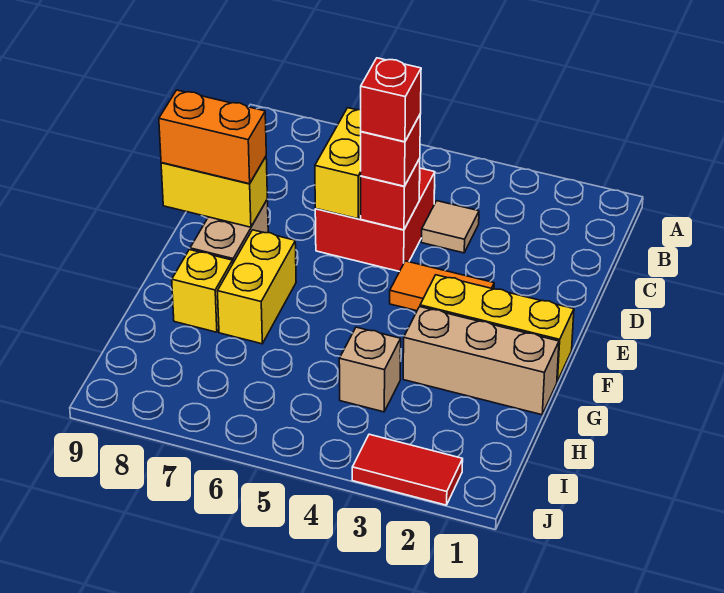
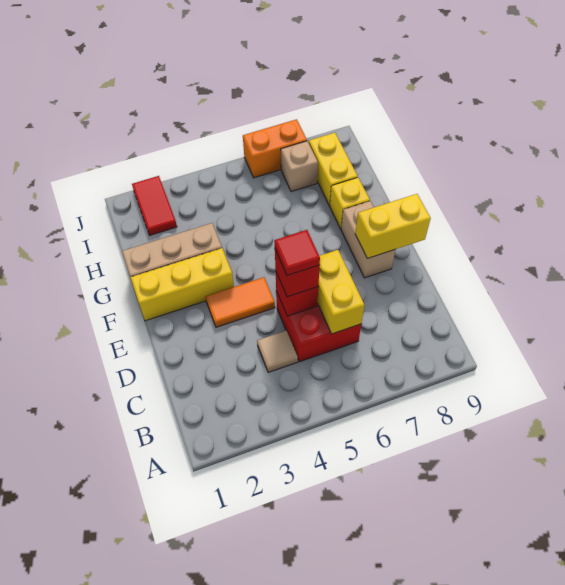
red brick D5 level 4 -> red tile D5 level 4
orange brick E8:E9 level 3 -> orange brick J6:J7 level 1
yellow brick F7:G7 level 1 -> yellow brick H8:I8 level 1
tan brick H4 level 1 -> tan brick I7 level 1
red tile J2:J3 level 1 -> red tile I2:J2 level 1

